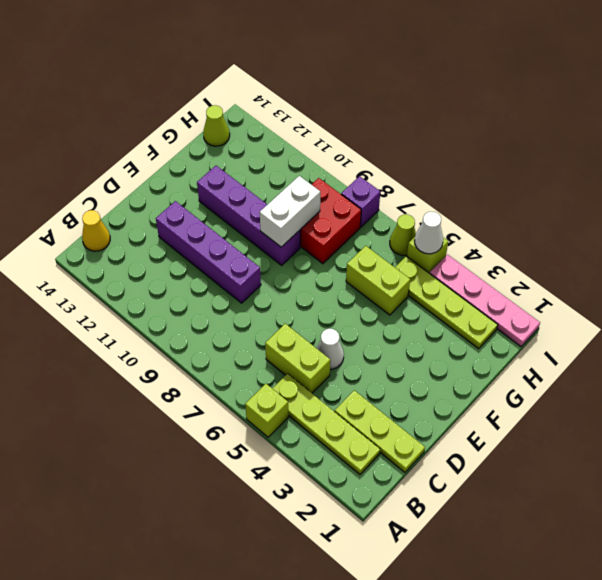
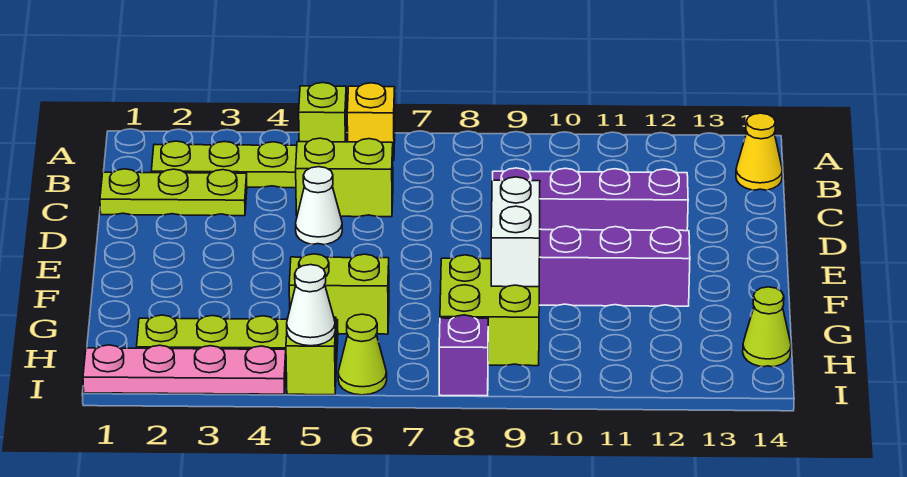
none -> yellow brick A6 level 1
red brick G8:H9 level 1 -> lime brick G8:H9 level 1

